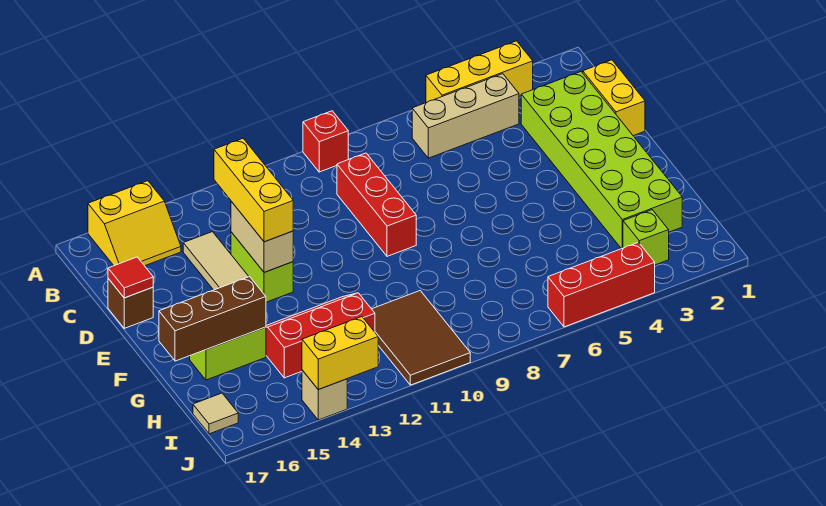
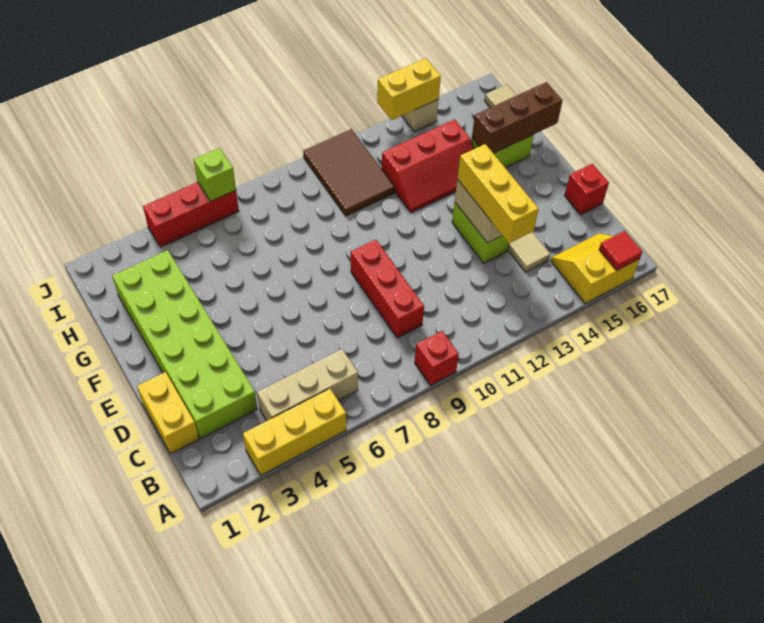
brown brick D17 level 1 -> red brick D17 level 1
red tile D17 level 2 -> red tile A16 level 2
lime brick I3 level 1 -> lime brick J6 level 2

